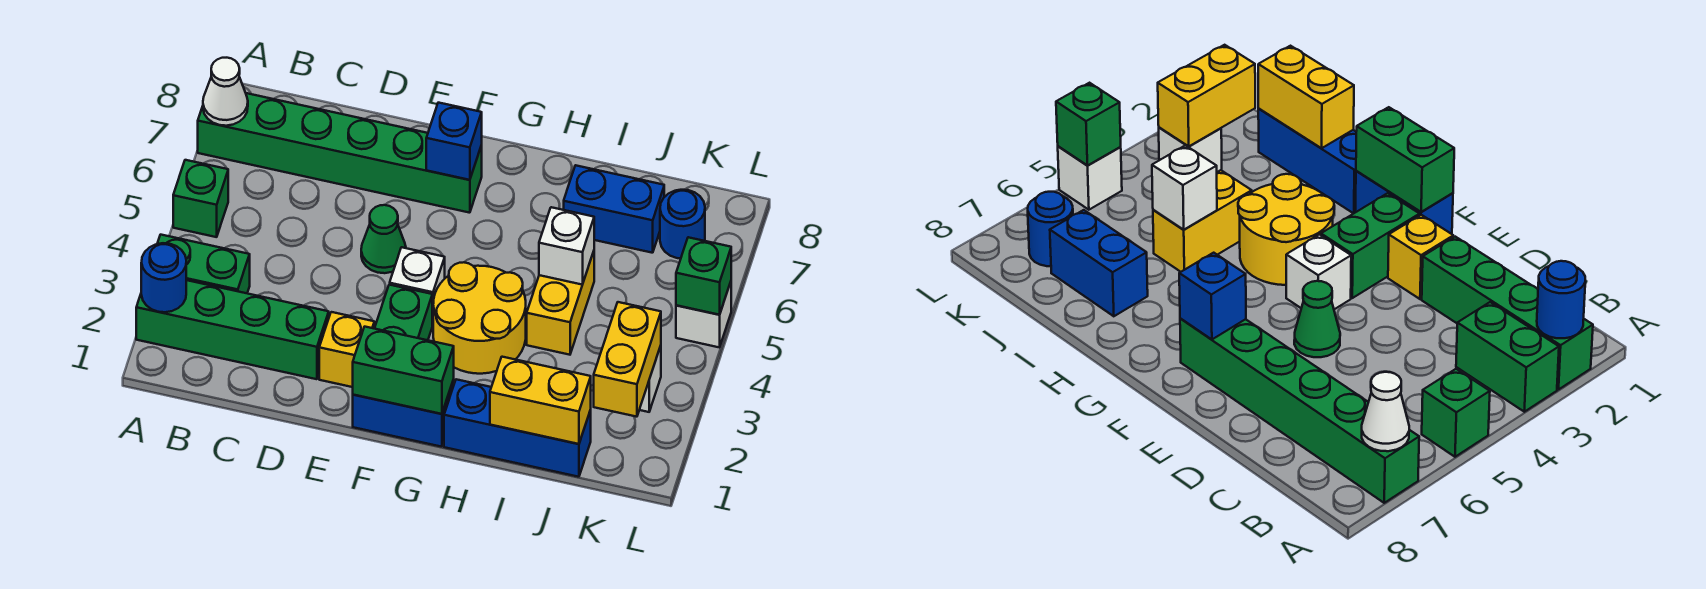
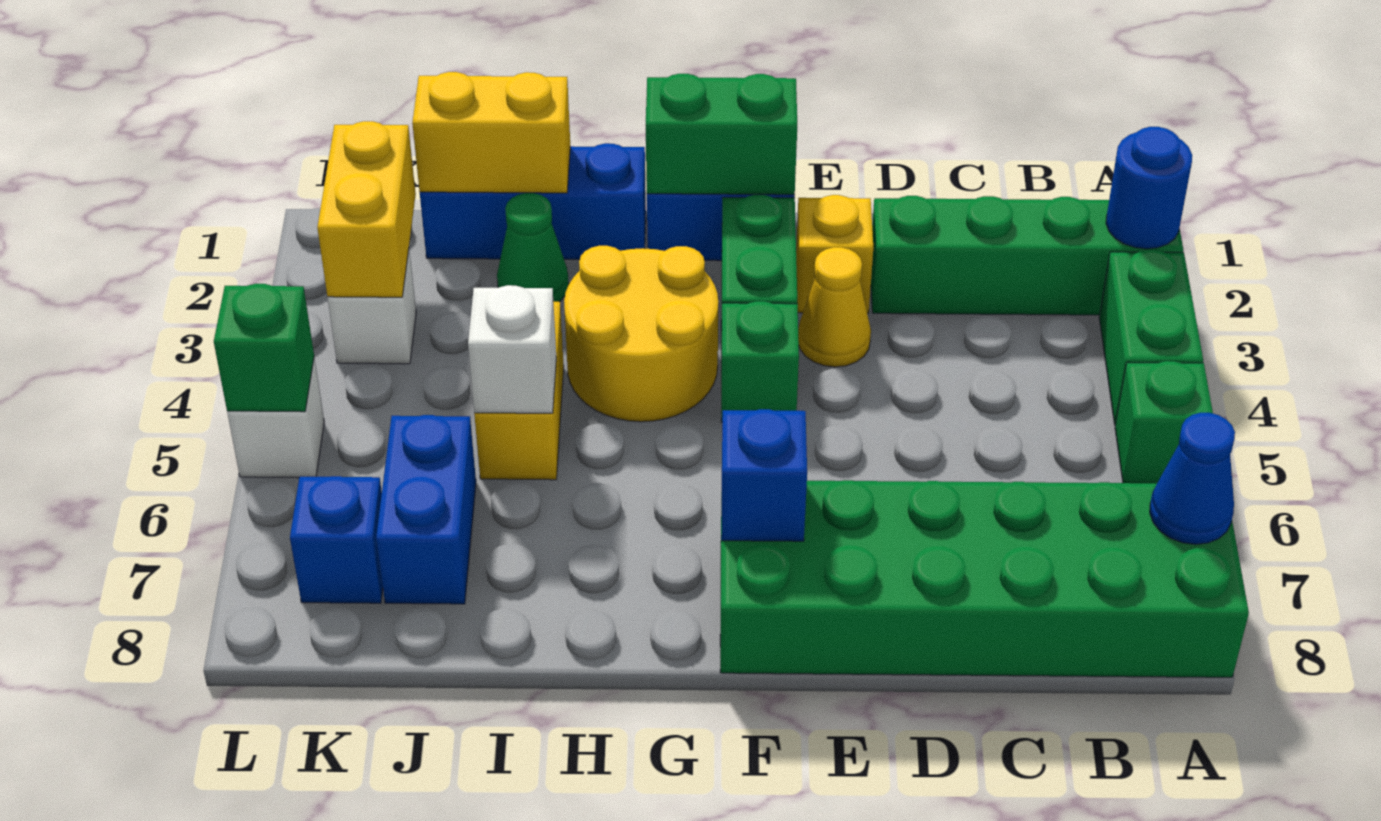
green brick A3:B3 level 1 -> green brick A3:A4 level 1
green brick A7:F7 level 1 -> green brick A7:F8 level 1
white cone A7 level 2 -> blue cone A7 level 2
none -> yellow cone E3 level 1
green cone E5 level 1 -> green cone I2 level 1
white brick F4 level 1 -> green brick F4 level 1
blue brick I7:J7 level 1 -> blue brick J6:J7 level 1
blue round brick K7 level 1 -> blue brick K7 level 1

